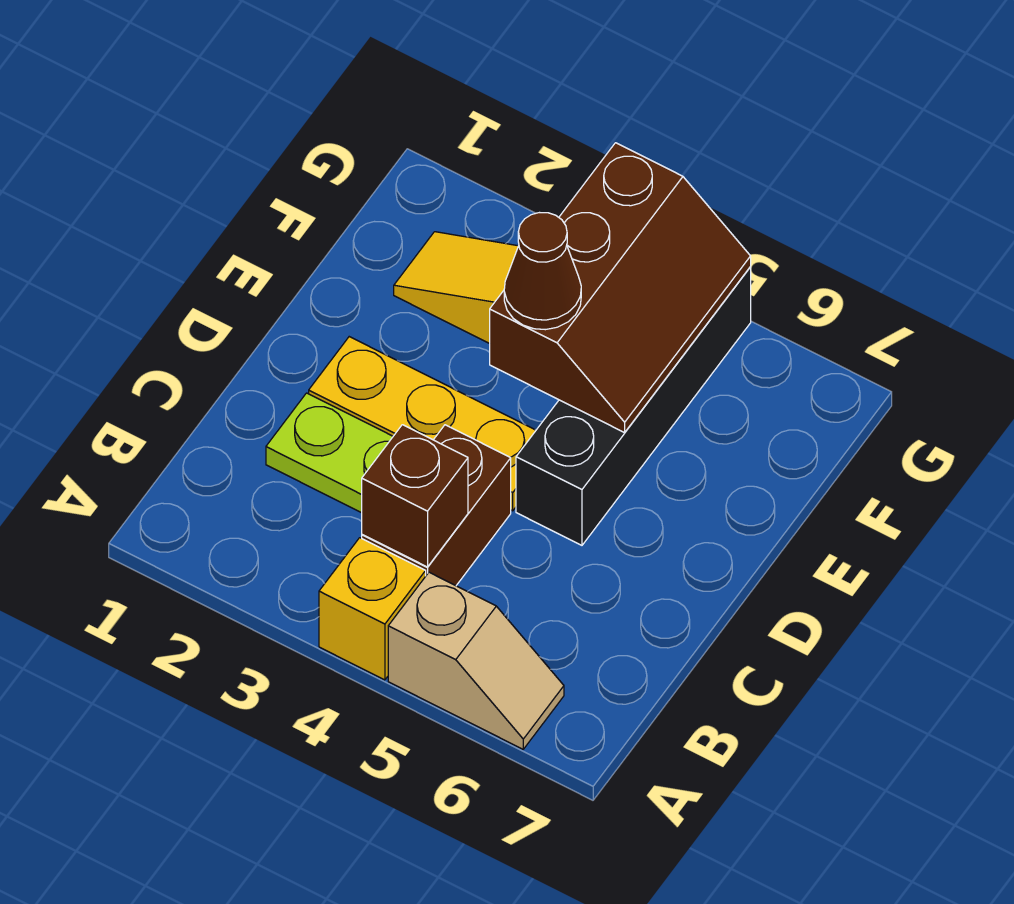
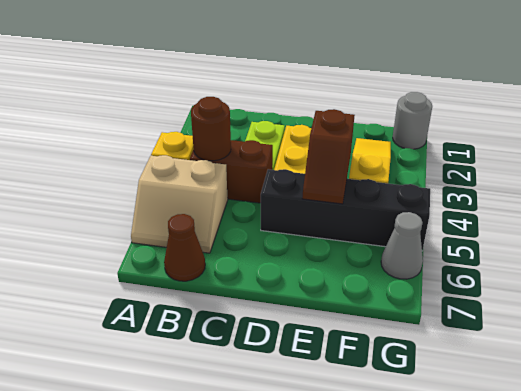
tan slope A5:A6 level 1 top 5 -> tan slope A5:B6 level 1 top 5
brown brick B4 level 2 -> brown round brick B4 level 2
brown slope E4:G5 level 2 top 4 -> brown slope E4:E5 level 2 top 4
brown cone E4 level 3 -> brown cone B7 level 1
none -> grey round brick G1 level 1
none -> grey cone G6 level 1

